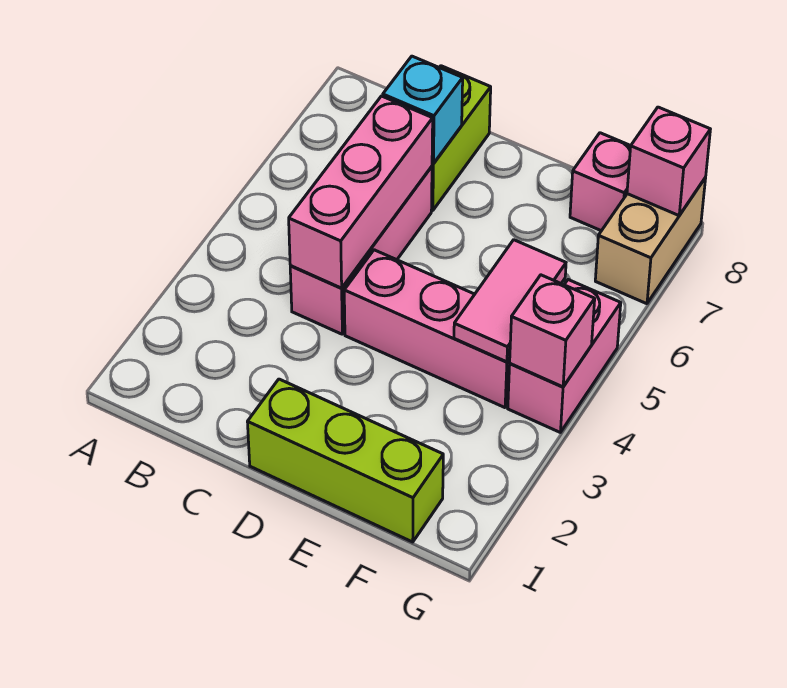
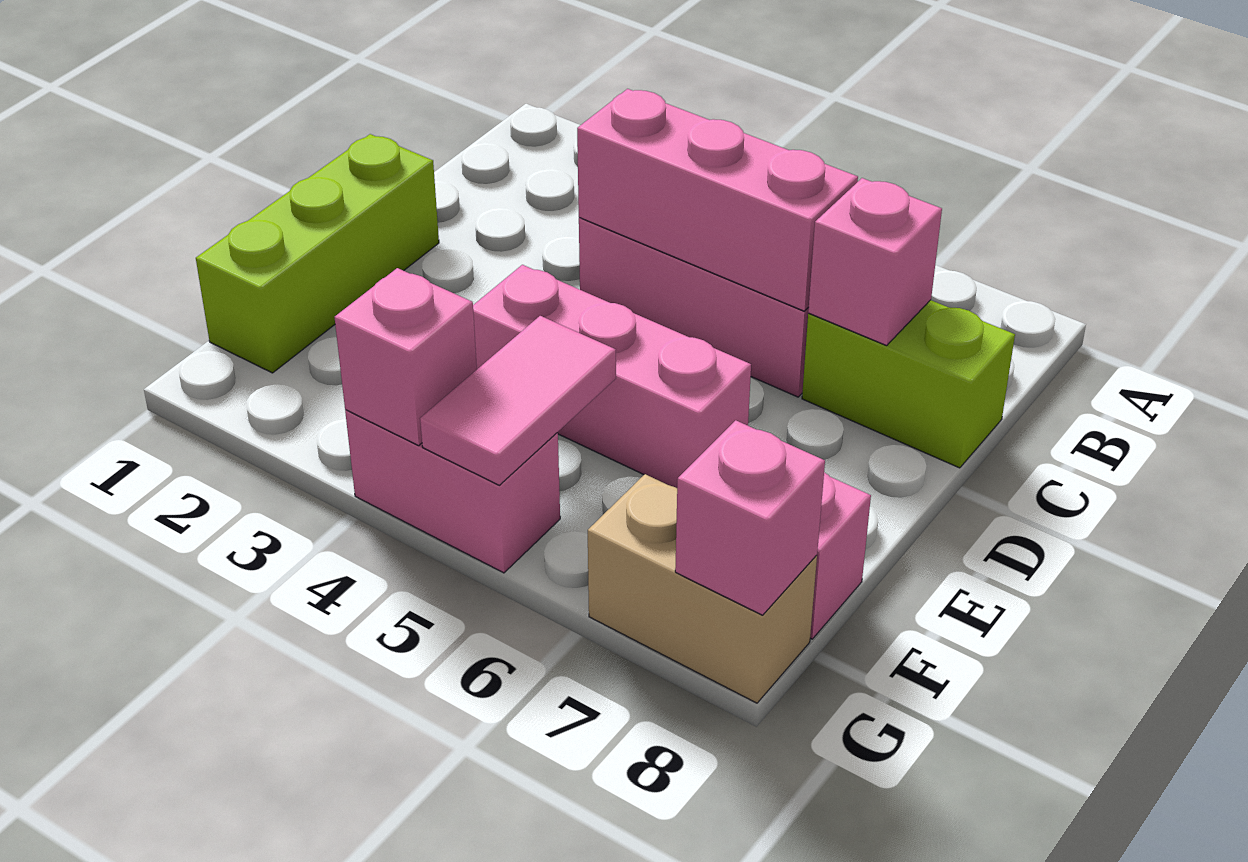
cyan brick C7 level 2 -> pink brick C7 level 2
pink brick D4:F4 level 1 -> pink brick E4:E6 level 1
pink tile F4:F5 level 2 -> pink tile F5:G5 level 2

